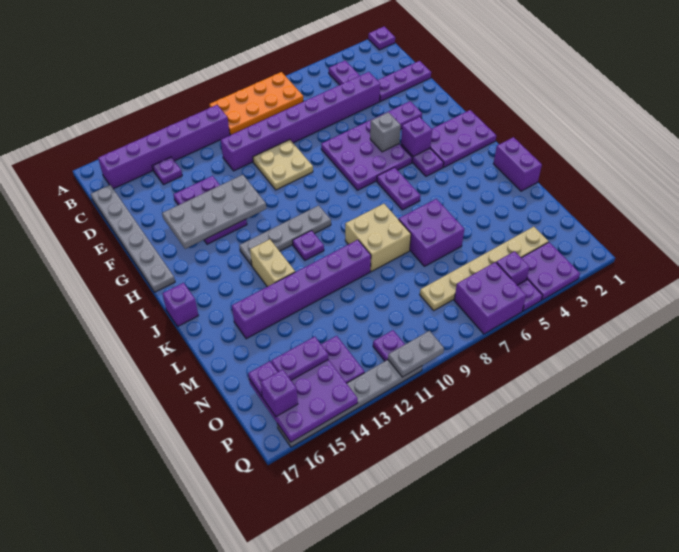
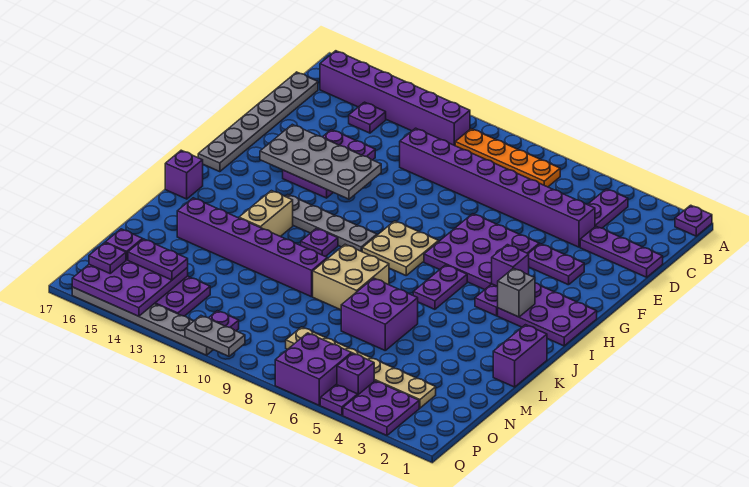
orange plate A7:B10 level 1 -> orange plate B7:B10 level 1
tan plate E9:F10 level 1 -> tan plate H8:I9 level 1
grey brick G5 level 2 -> grey brick I3 level 2
purple brick P16 level 3 -> purple plate P16 level 3

